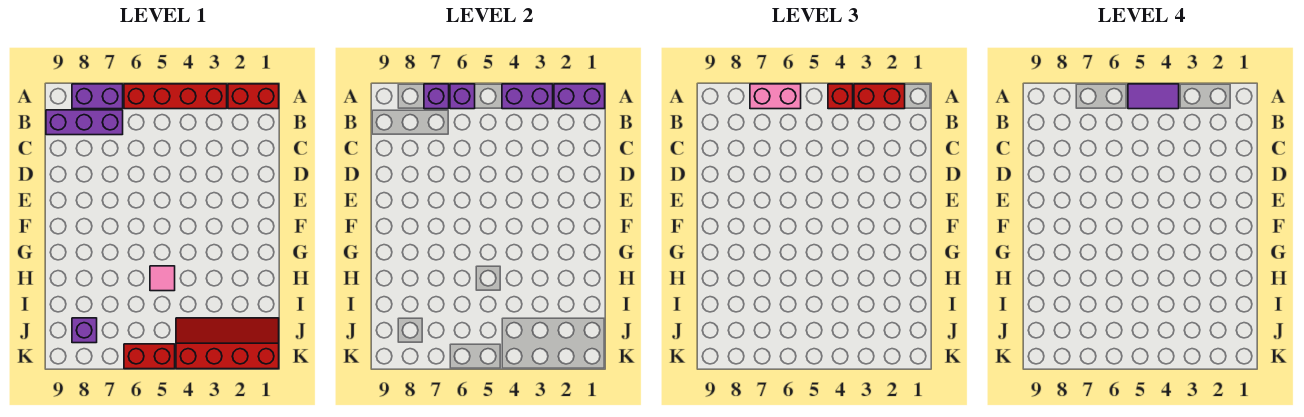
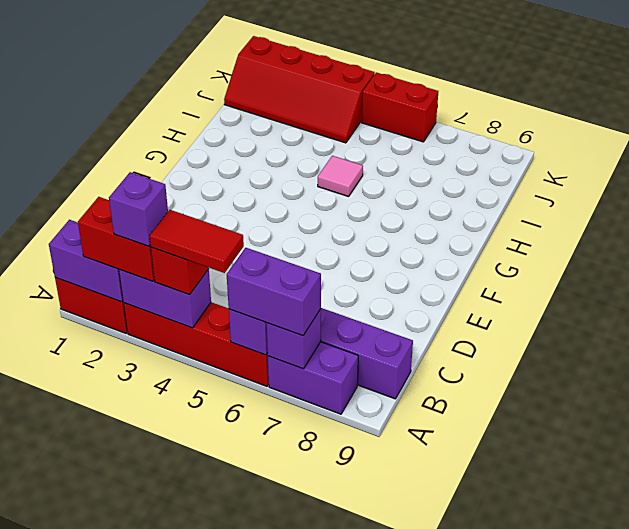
purple tile A4:A5 level 4 -> red tile A4:A5 level 4
pink brick A6:A7 level 3 -> purple brick A6:A7 level 3
purple brick J8 level 1 -> purple brick A3 level 4

